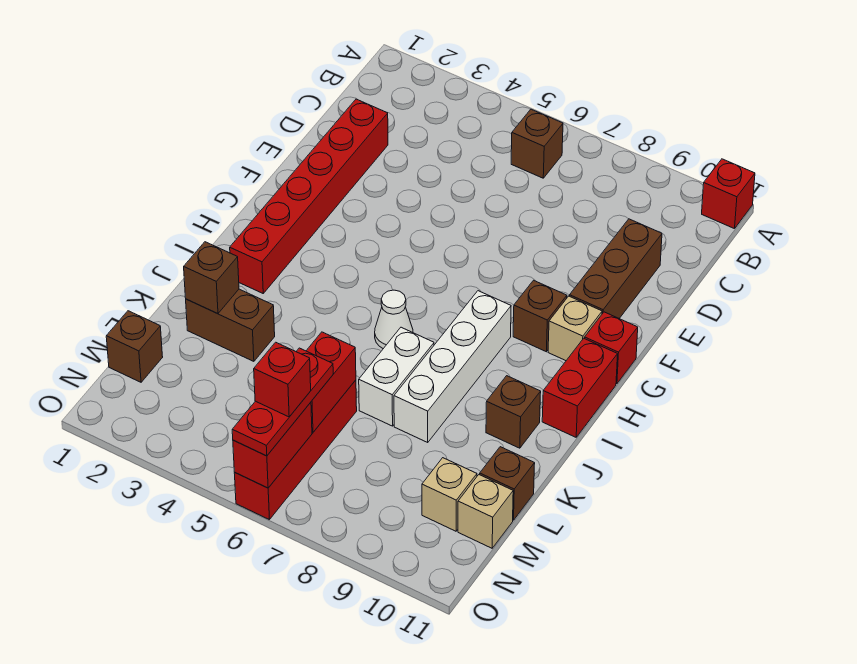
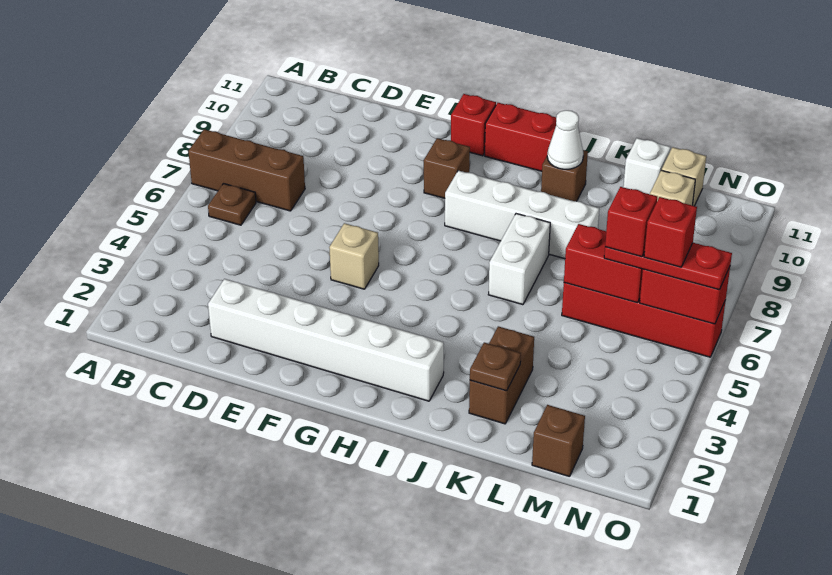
red brick A11 level 1 -> red brick M6 level 4
brown brick B6 level 1 -> brown plate B6 level 1
red brick D2:I2 level 1 -> white brick D2:I2 level 1
brown brick D10:F10 level 1 -> brown brick A7:C7 level 1
tan brick G10 level 1 -> tan brick F5 level 1
white cone I6 level 1 -> white cone J10 level 2
white brick J7:K7 level 1 -> white brick J6:J7 level 1
brown brick K2 level 2 -> brown plate K2 level 2
brown brick L11 level 1 -> white brick L11 level 1

